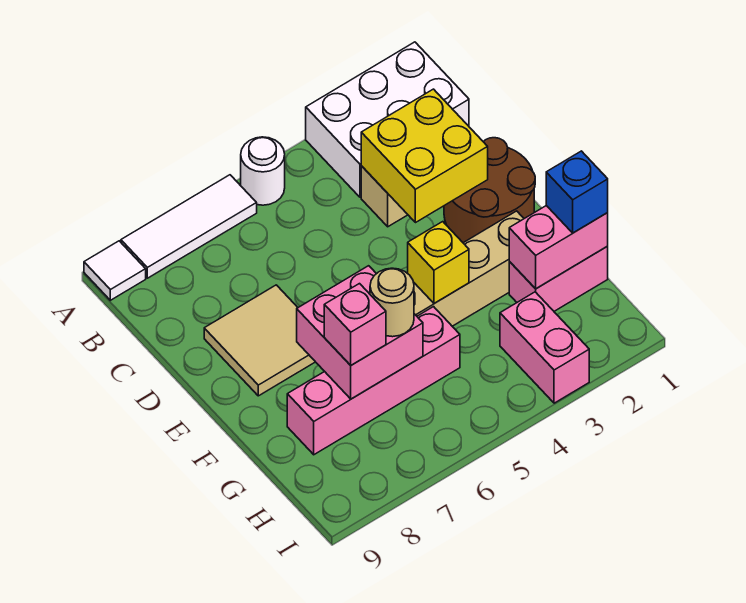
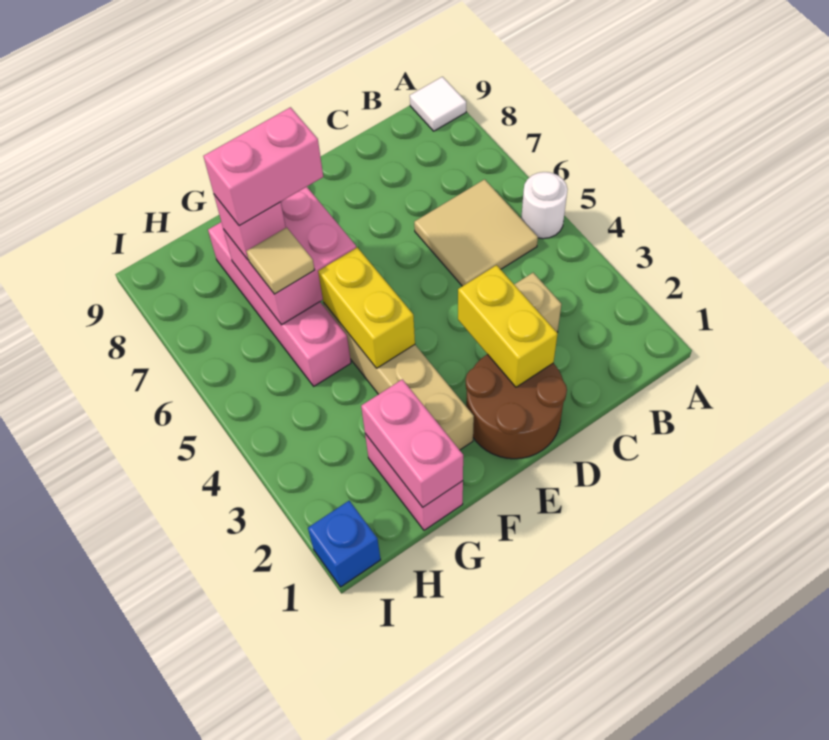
white brick A1:B3 level 1 -> none
white tile A6:A8 level 1 -> none
yellow brick C2:D3 level 2 -> yellow brick D2:D3 level 2
tan tile D7:E8 level 1 -> tan tile B5:C6 level 1
yellow brick F4 level 2 -> yellow brick F4:F5 level 2
blue brick G1 level 3 -> blue brick I1 level 1
tan round brick G6 level 3 -> tan tile G6 level 3
pink brick H3:I3 level 1 -> pink brick F7:G7 level 4

